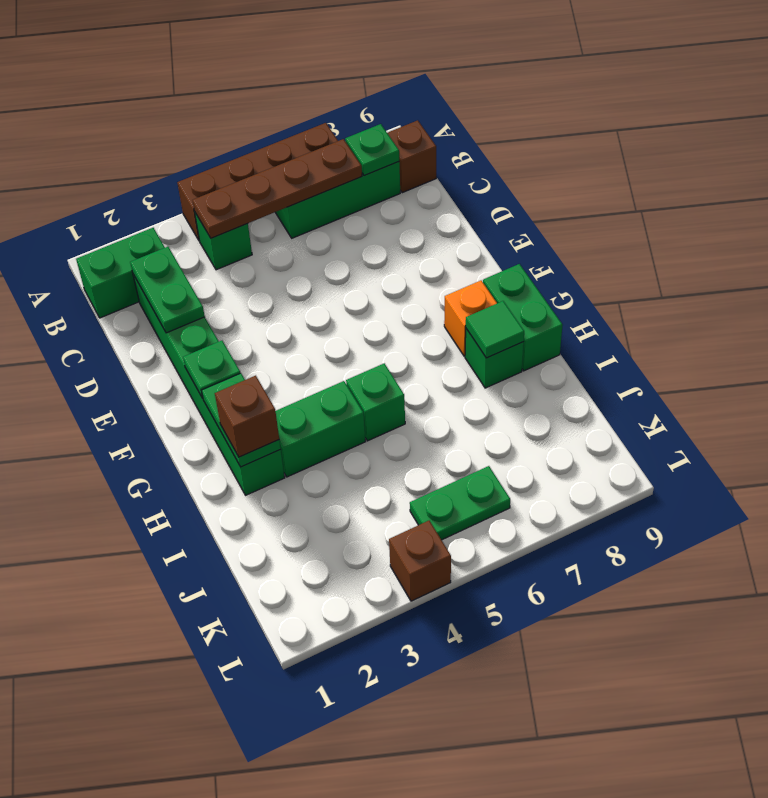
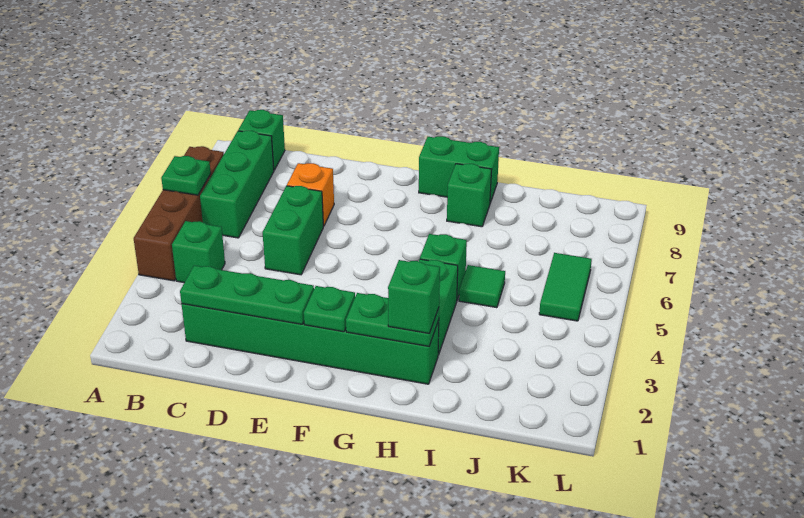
green brick B1:B2 level 1 -> green brick D5:D6 level 1
brown plate B4:B7 level 2 -> none
green plate B8 level 2 -> green plate A6 level 2
brown brick B9 level 1 -> green brick B9 level 1
green plate C2:D2 level 2 -> green plate C2:E2 level 2
orange brick G8 level 1 -> orange brick D7 level 1
brown brick H2 level 3 -> green brick H2 level 3
green tile H8 level 2 -> green tile I5 level 1
green plate K5:K6 level 1 -> green tile K5:K6 level 1
brown brick L4 level 1 -> none

